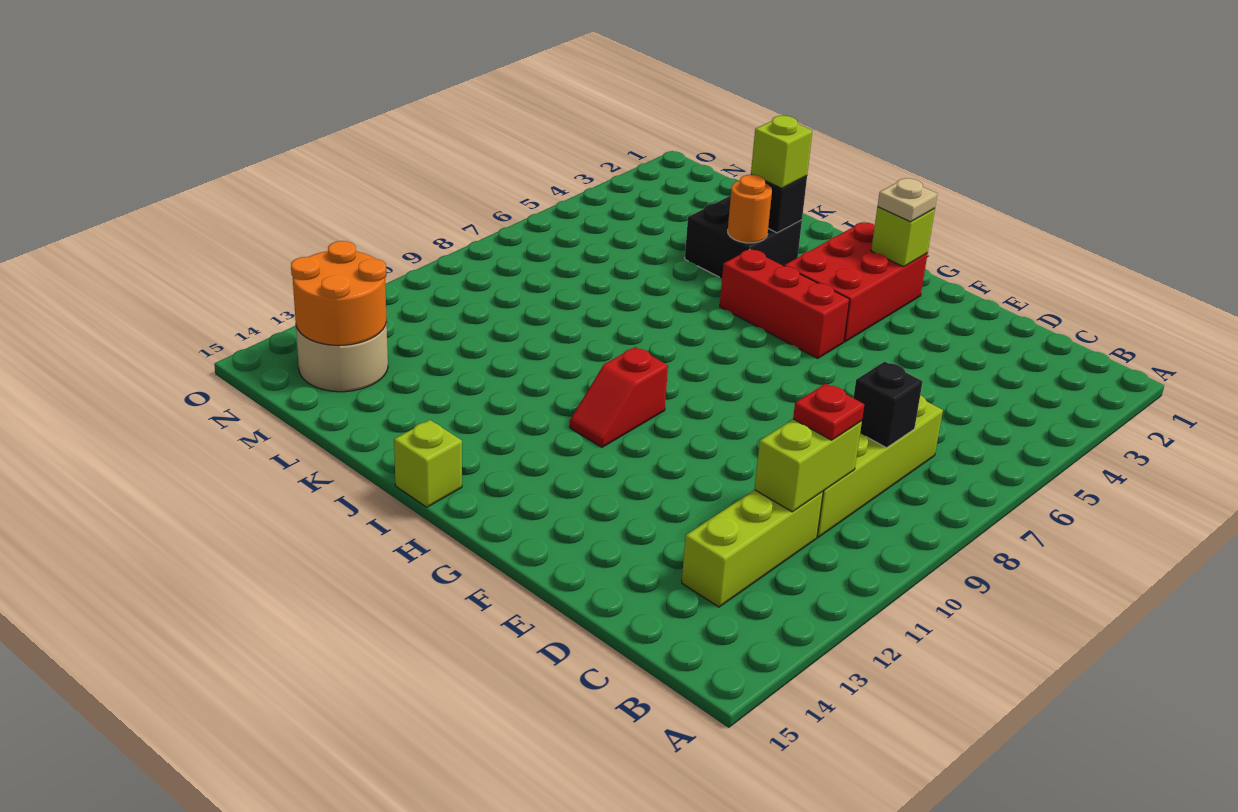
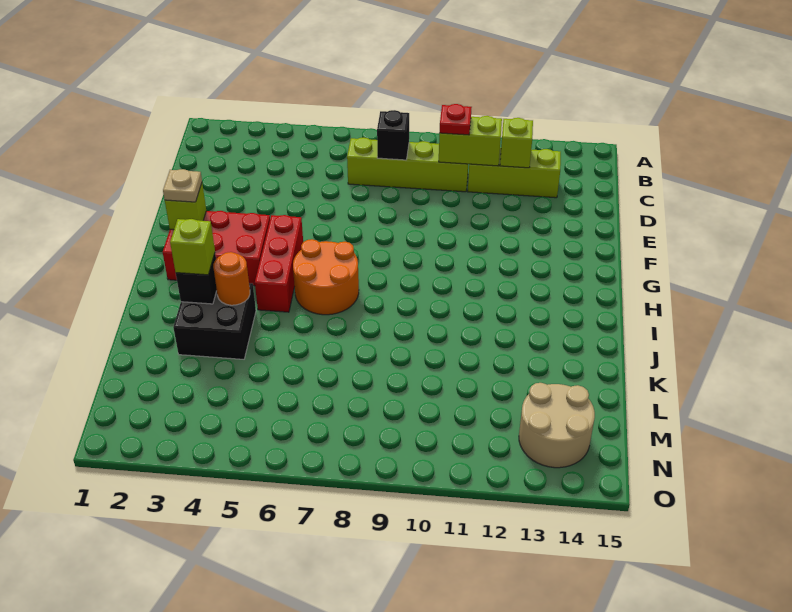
red slope H10:H11 level 1 top 10 -> none
lime brick I15 level 1 -> lime brick C12 level 2
orange round brick M13:N14 level 2 -> orange round brick H6:I7 level 1

